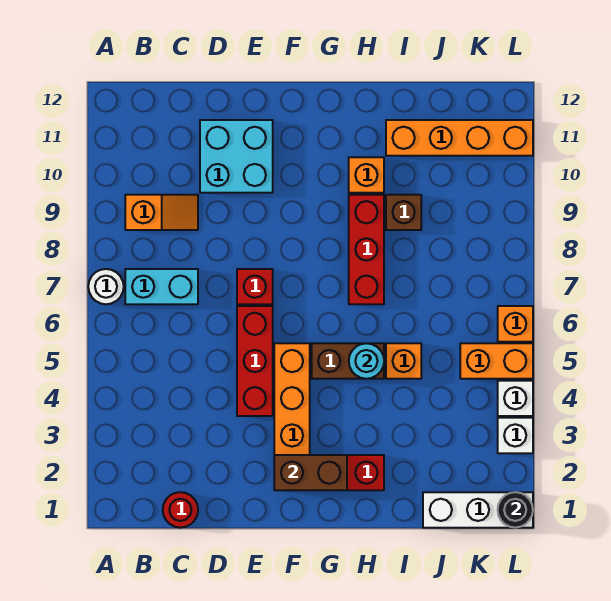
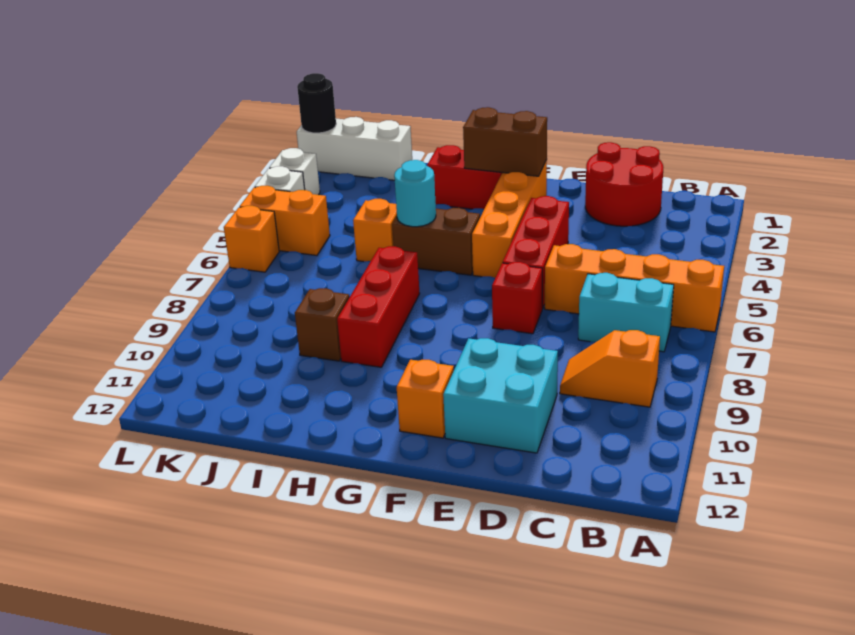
white round brick A7 level 1 -> none
red round brick C1 level 1 -> red round brick C1:D2 level 1
orange brick H10 level 1 -> orange brick F11 level 1
orange brick I11:L11 level 1 -> orange brick A6:D6 level 1

